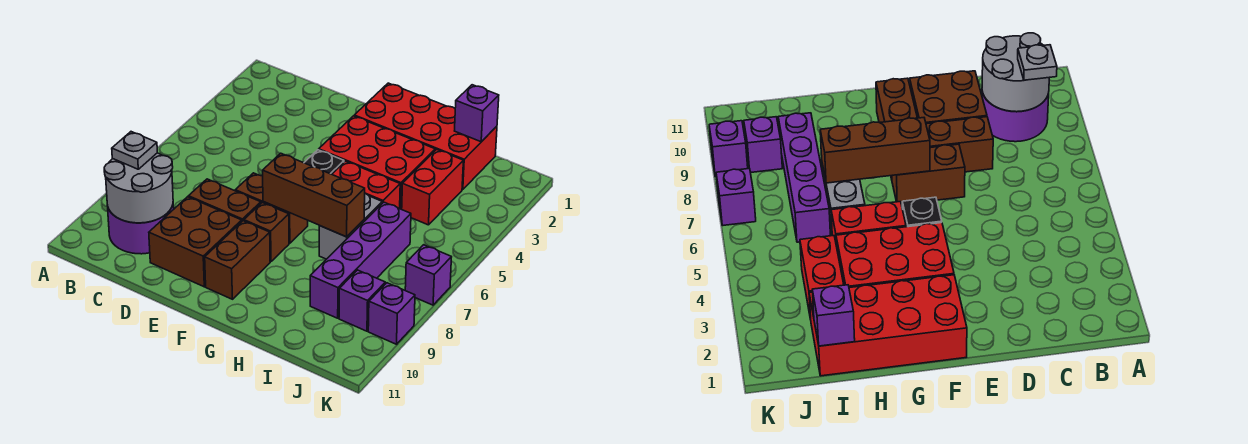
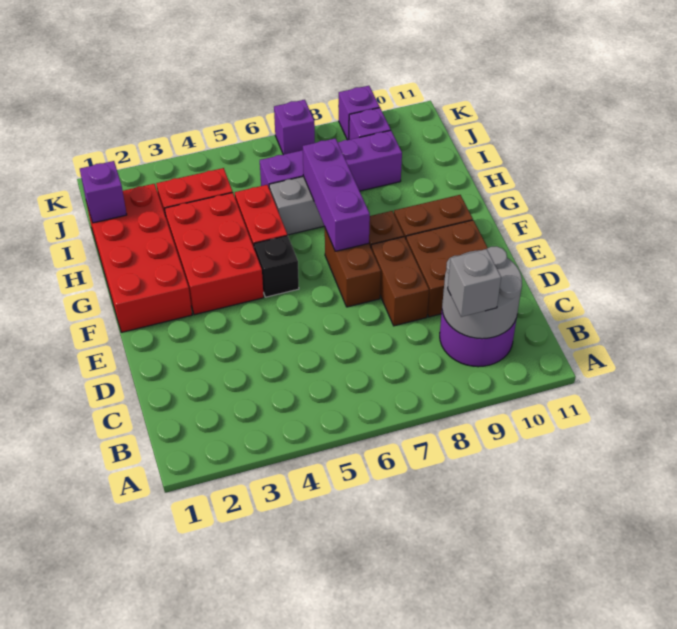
grey plate B9 level 3 -> grey brick B9 level 3
brown brick F7:H7 level 2 -> purple brick F7:H7 level 2

